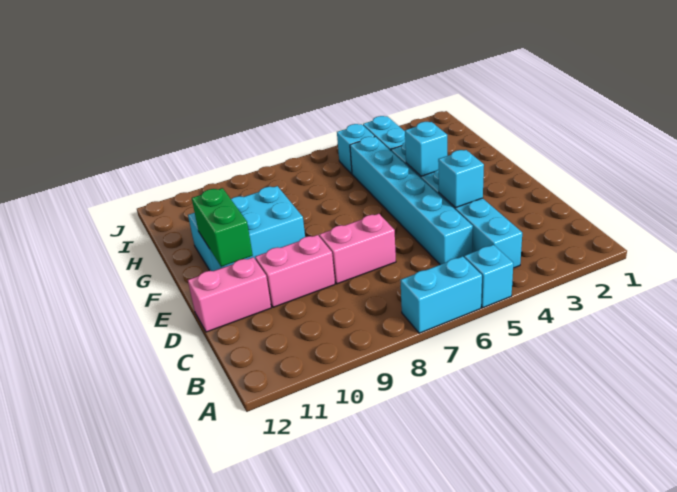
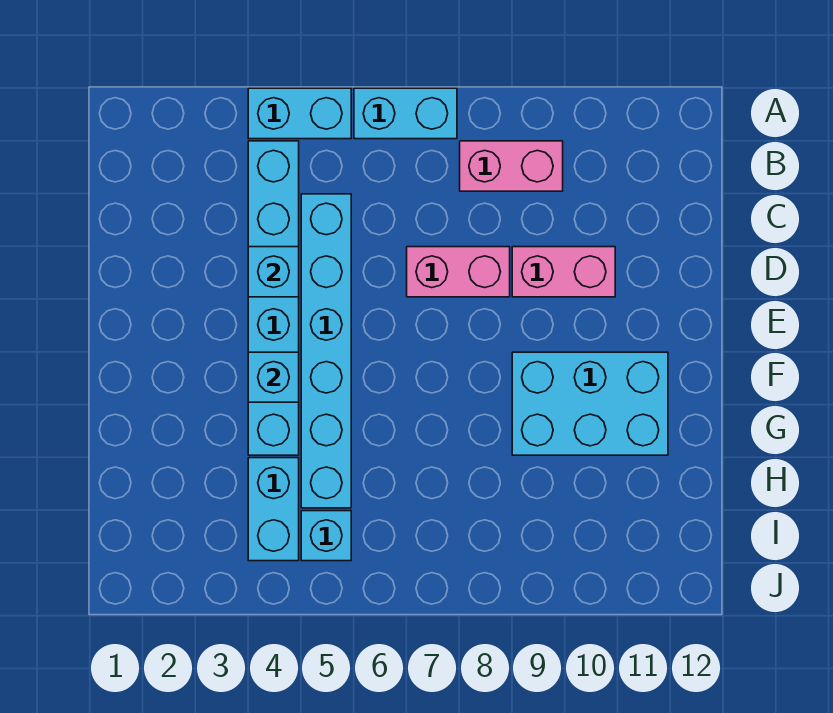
cyan brick A5 level 1 -> cyan brick A4:A5 level 1
pink brick D11:D12 level 1 -> pink brick B8:B9 level 1
green brick E11:F11 level 2 -> none

